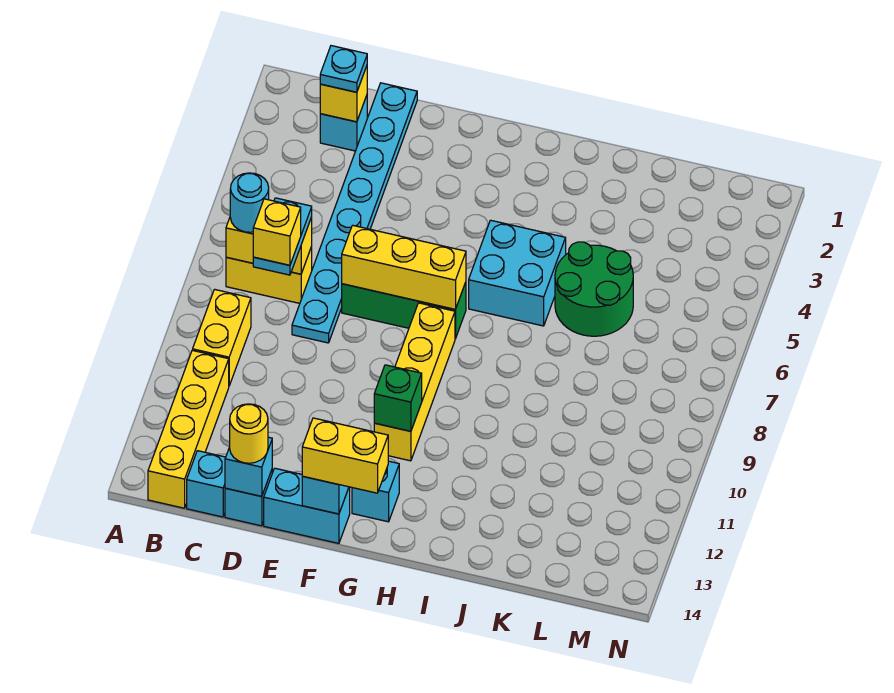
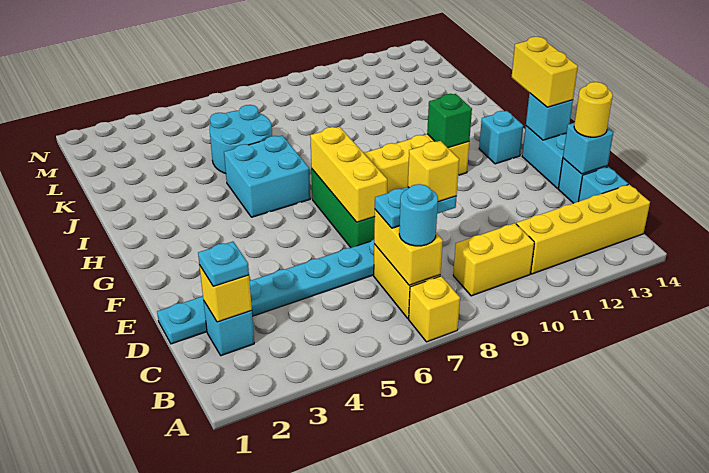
none -> yellow brick A7 level 1
green round brick J5:K6 level 1 -> cyan round brick J5:K6 level 1

